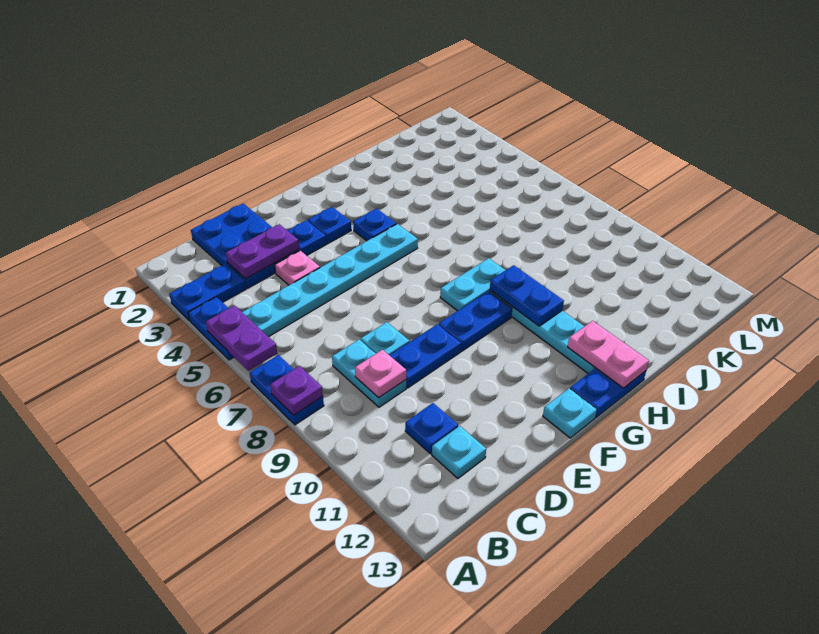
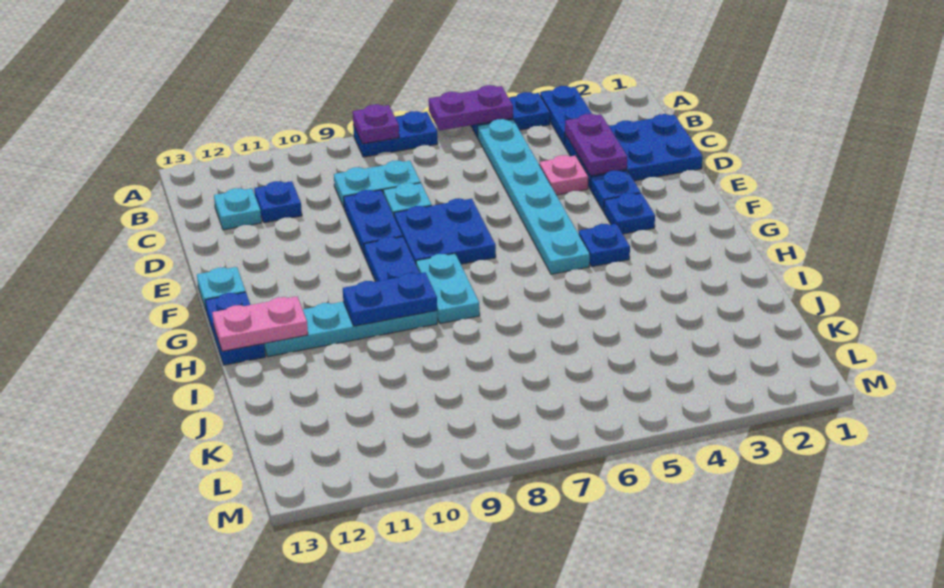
pink plate C9 level 2 -> none
none -> blue plate E7:F8 level 1

